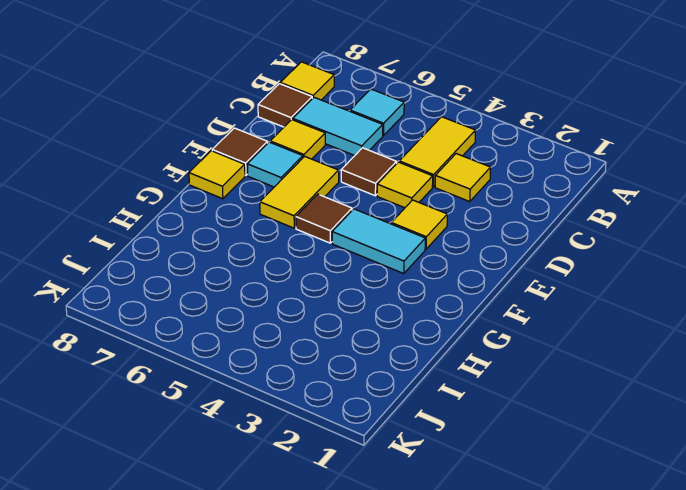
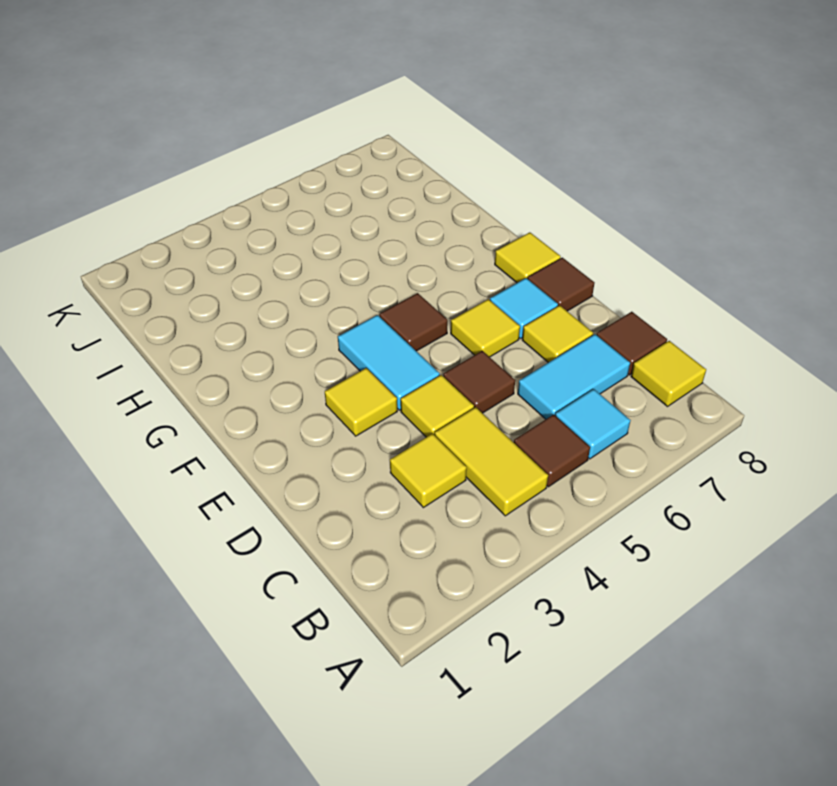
none -> brown tile B5 level 1
yellow tile E6:F6 level 1 -> yellow tile E6 level 1
cyan tile F3:F4 level 1 -> cyan tile E4:F4 level 1

